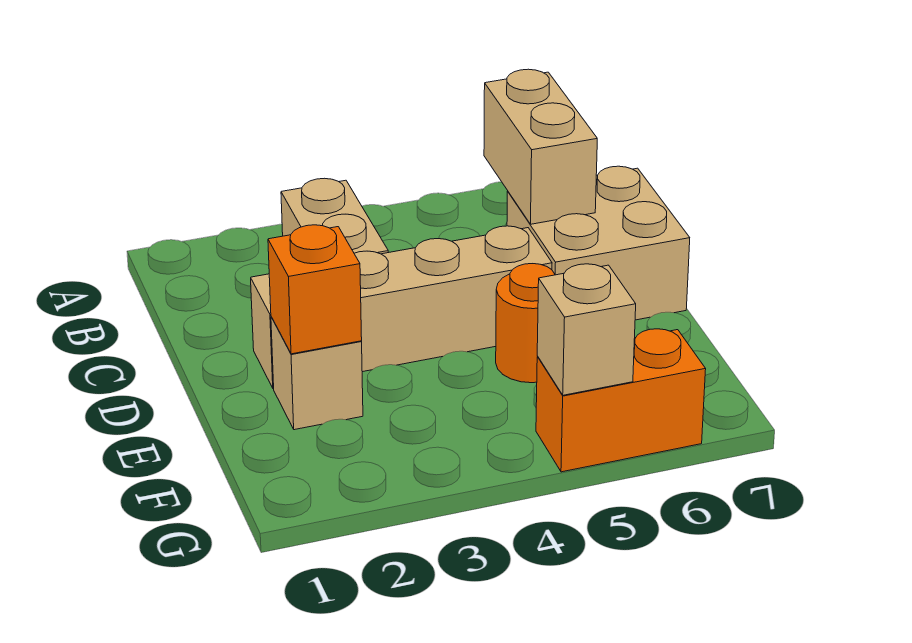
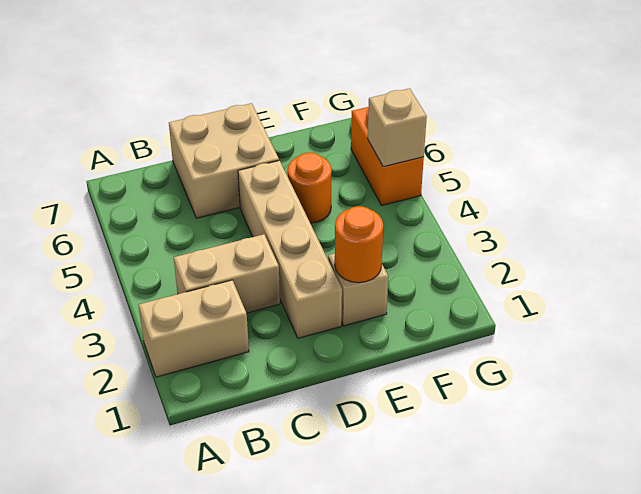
tan brick B6:C6 level 2 -> tan brick A2:B2 level 1
orange brick E2 level 2 -> orange round brick E2 level 2

